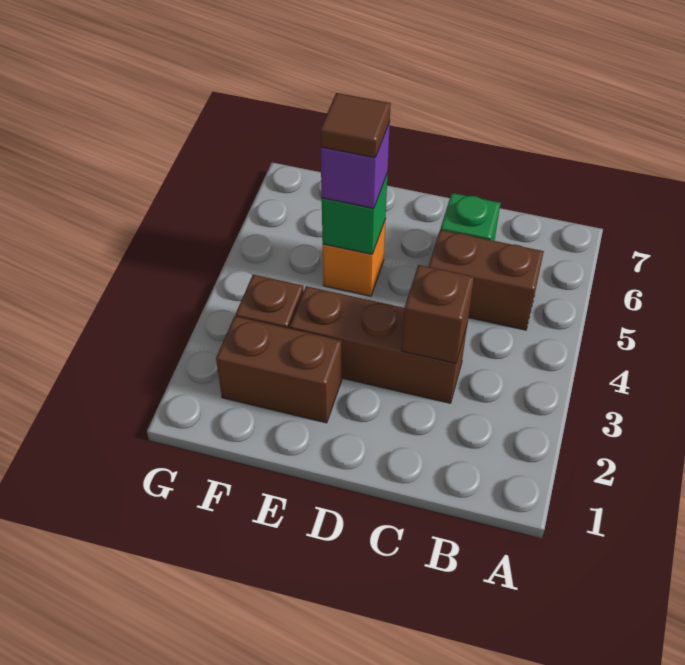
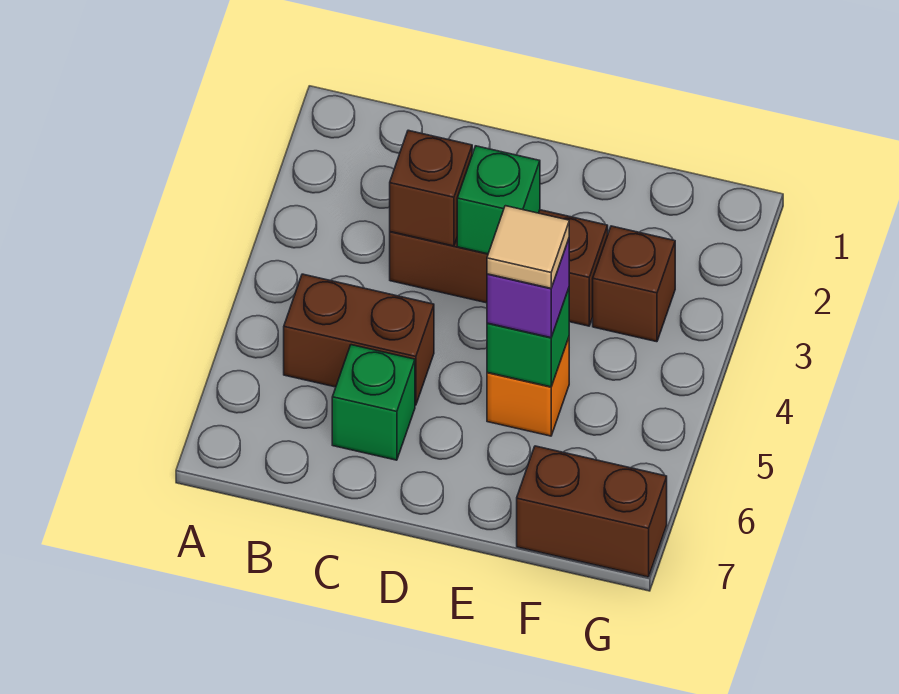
none -> green brick D3 level 2
brown brick E2:F2 level 1 -> brown brick F7:G7 level 1
brown tile E5 level 4 -> tan tile E5 level 4

